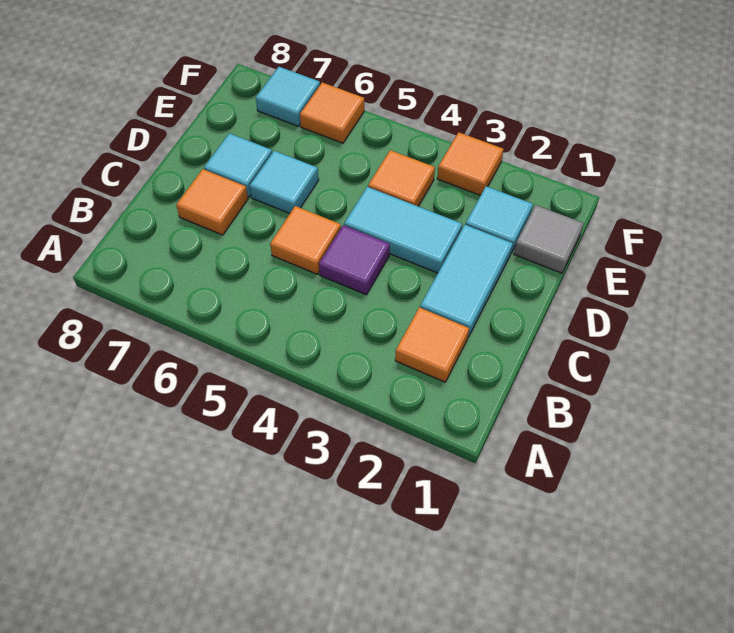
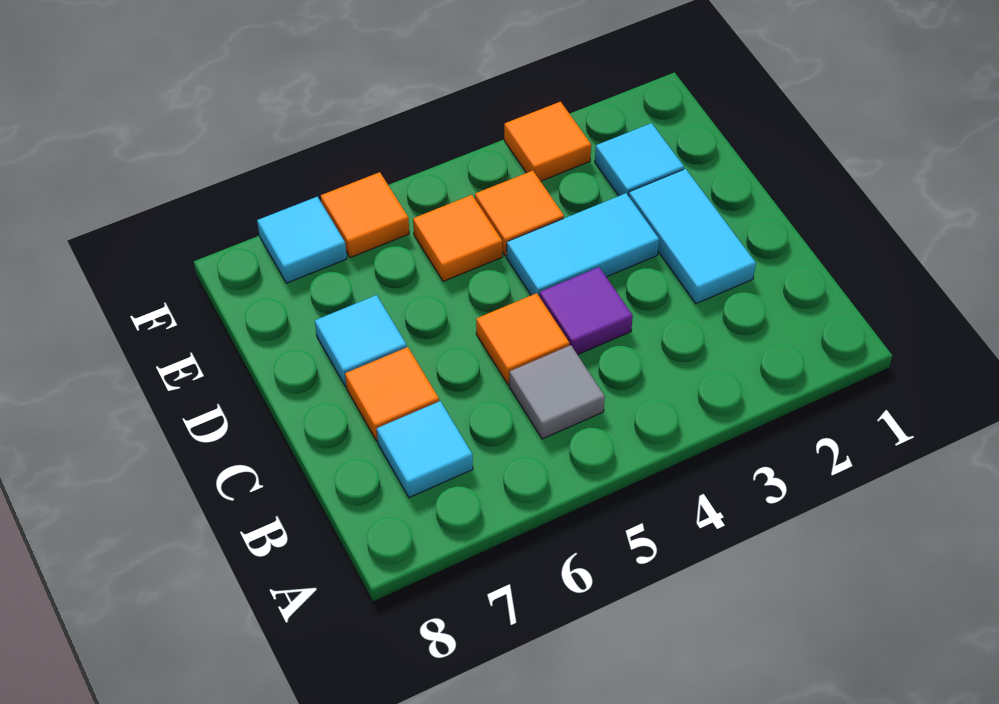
orange tile B2 level 1 -> orange tile E5 level 1
cyan tile D6 level 1 -> cyan tile B7 level 1
grey tile E1 level 1 -> grey tile B5 level 1

